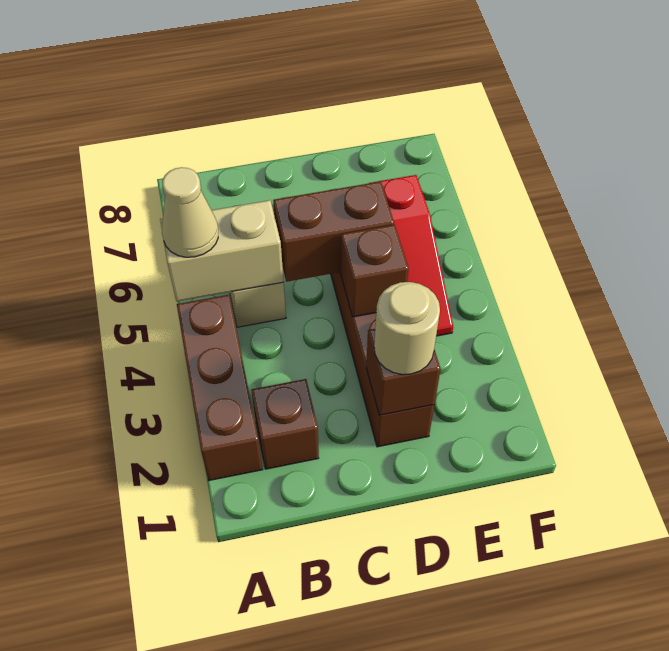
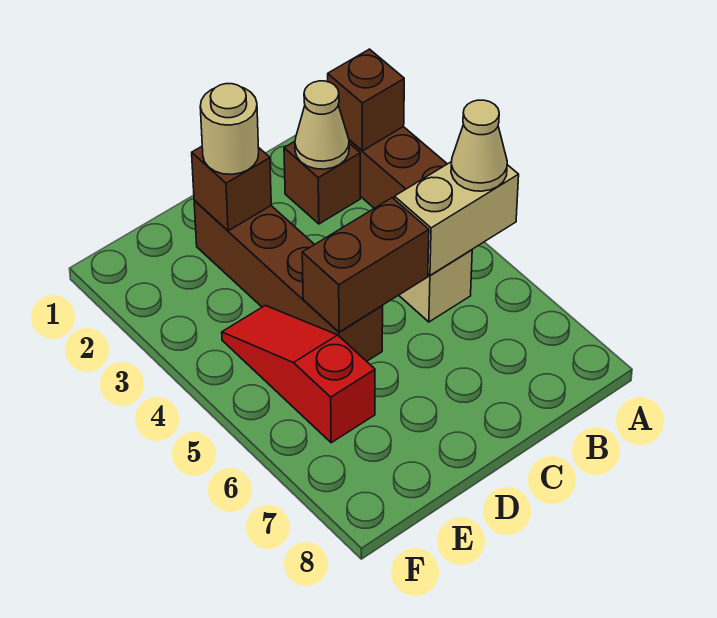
none -> tan cone B2 level 2
brown brick D4 level 2 -> brown brick A2 level 2

